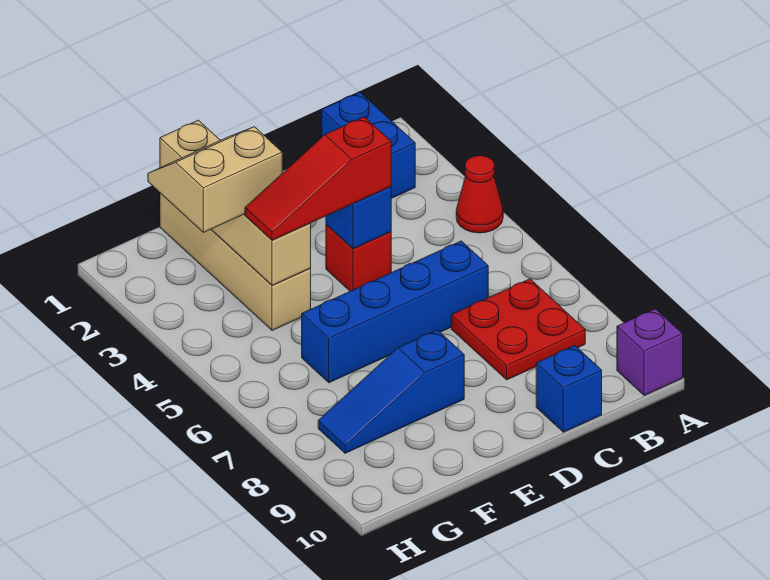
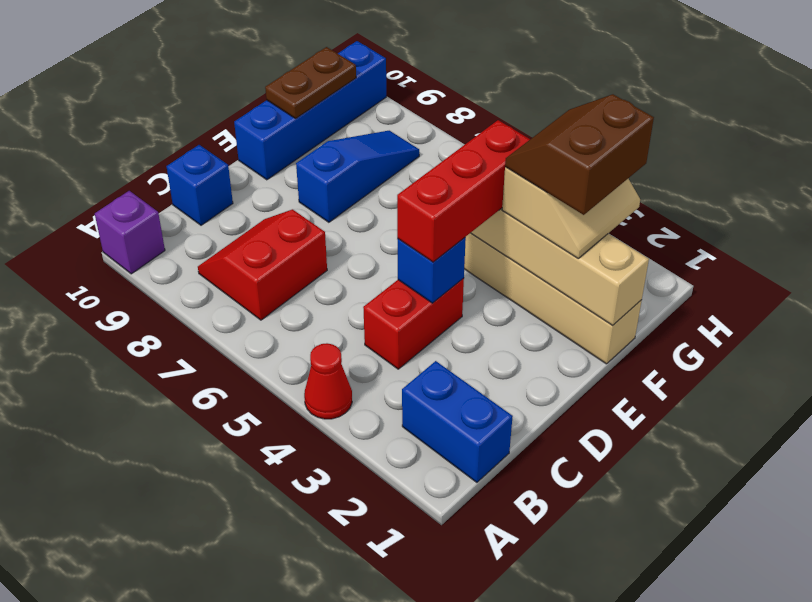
red plate B7:C8 level 1 -> red slope B7:C8 level 1 top 7
blue brick C6:F6 level 1 -> blue brick E10:H10 level 1
red brick D4 level 1 -> red brick C4:D4 level 1
red slope D4:F4 level 3 top D -> red brick D4:F4 level 3
none -> brown slope F2:G3 level 4 top 2
none -> brown plate F10:G10 level 2

